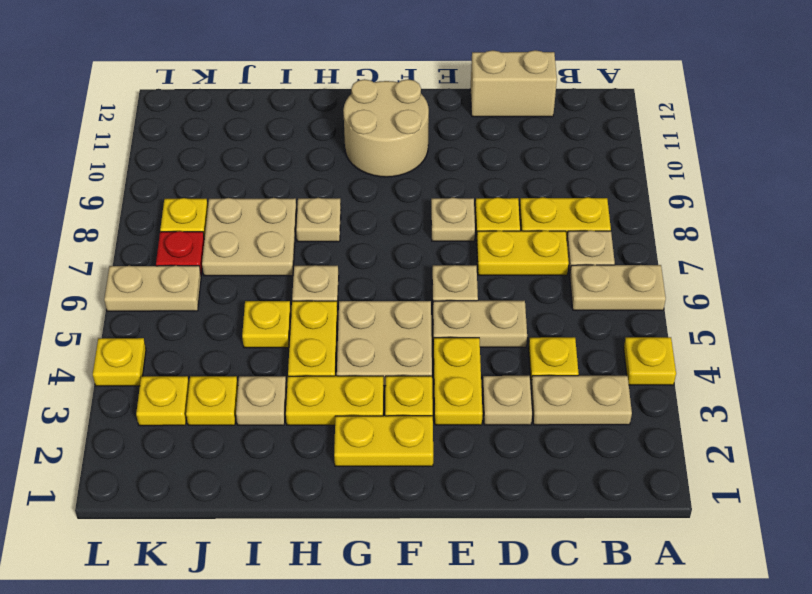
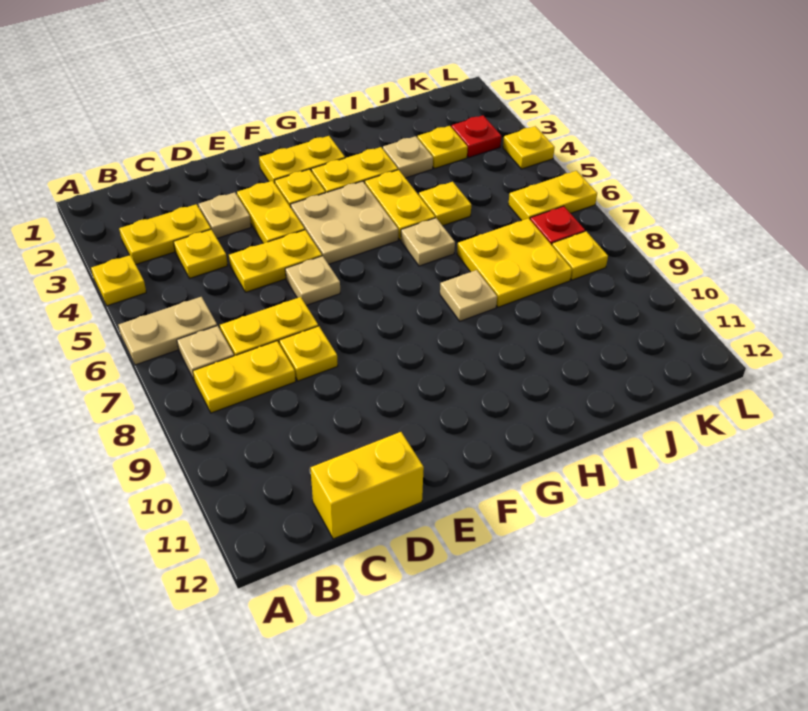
tan plate B3:C3 level 1 -> yellow plate B3:C3 level 1
tan brick C12:D12 level 1 -> yellow brick C12:D12 level 1
tan plate D5:E5 level 1 -> yellow plate D5:E5 level 1
tan plate E8 level 1 -> none
tan round brick F10:G11 level 1 -> none
tan plate I7:J8 level 1 -> yellow plate I7:J8 level 1
yellow plate K3 level 1 -> red plate K3 level 1
tan plate K6:L6 level 1 -> yellow plate K6:L6 level 1

